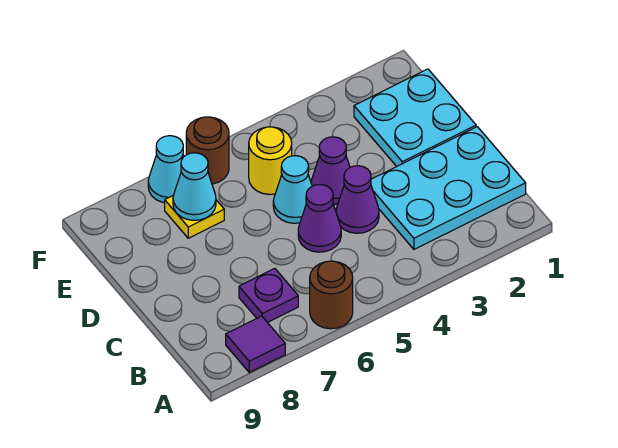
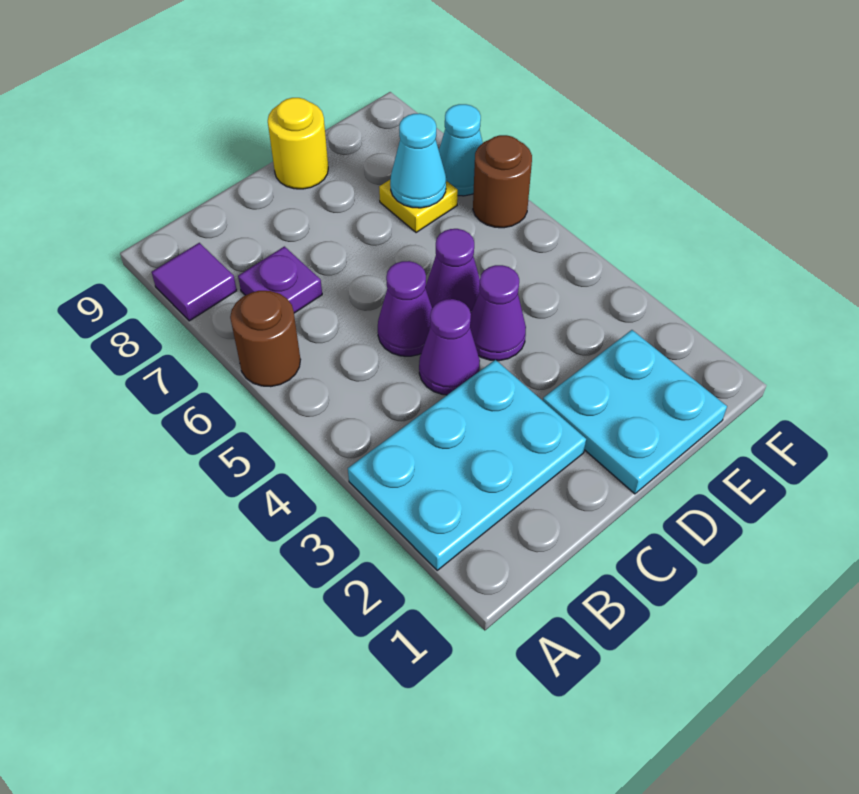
cyan plate B1:C3 level 1 -> cyan plate A2:C3 level 1
cyan cone D5 level 1 -> purple cone D5 level 1
yellow round brick E5 level 1 -> yellow round brick D9 level 1

